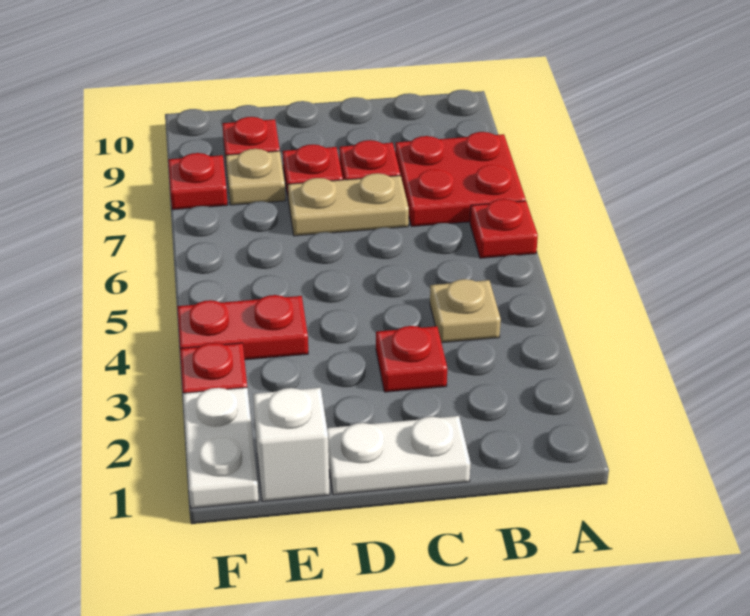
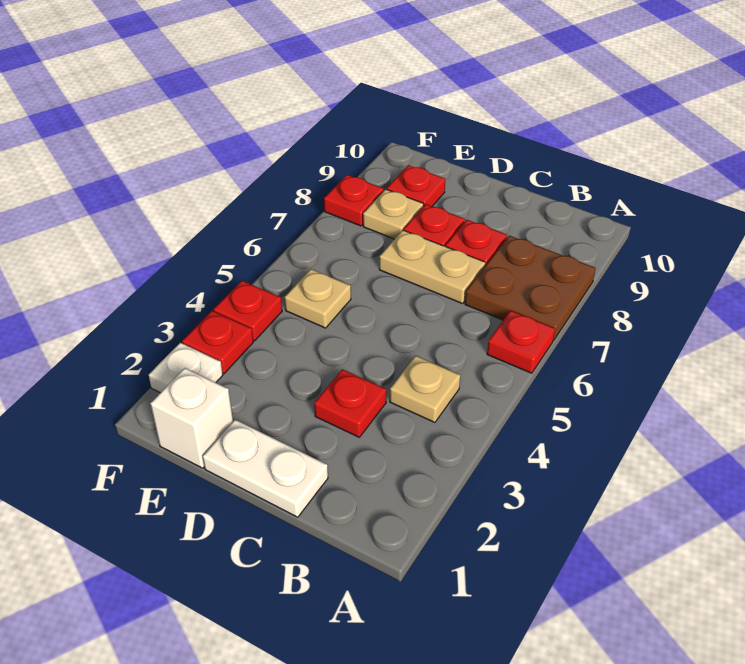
red plate A7:B8 level 1 -> brown plate A7:B8 level 1
red plate E4:F4 level 1 -> red plate F4 level 1
none -> tan plate E5 level 1
white plate F1:F2 level 1 -> white plate F2 level 1

